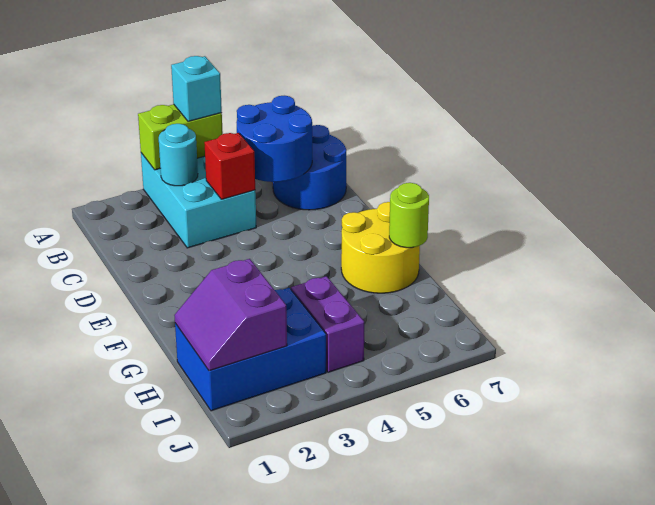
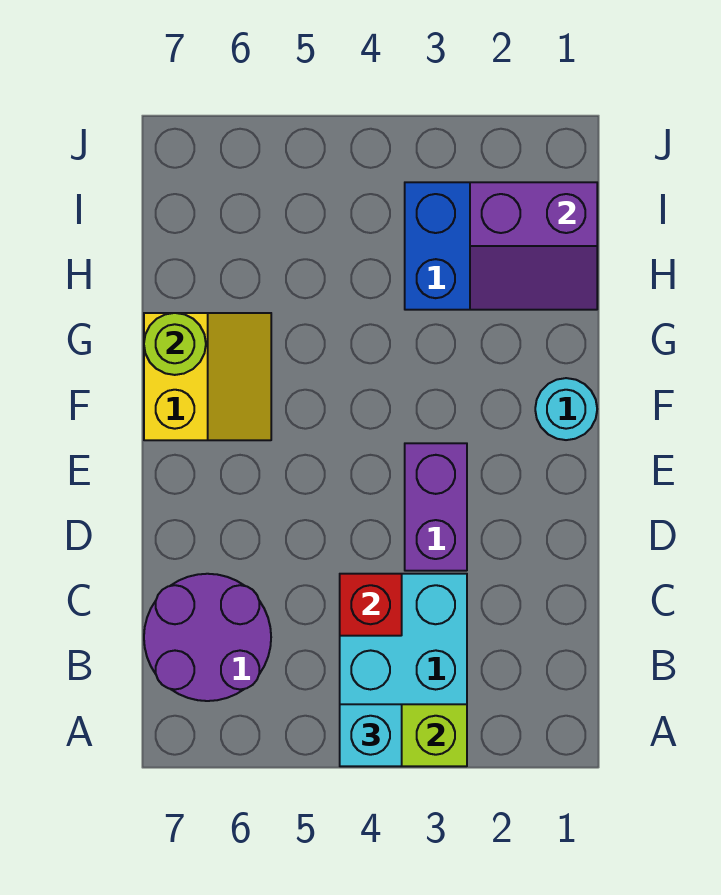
cyan round brick B3 level 2 -> cyan round brick F1 level 1
blue round brick B5:C6 level 2 -> none
blue round brick B6:C7 level 1 -> purple round brick B6:C7 level 1
yellow round brick F6:G7 level 1 -> yellow slope F6:G7 level 1 top 7
purple slope H1:I2 level 2 top 2 -> purple slope H1:I2 level 2 top I
purple brick H4:I4 level 1 -> purple brick D3:E3 level 1

